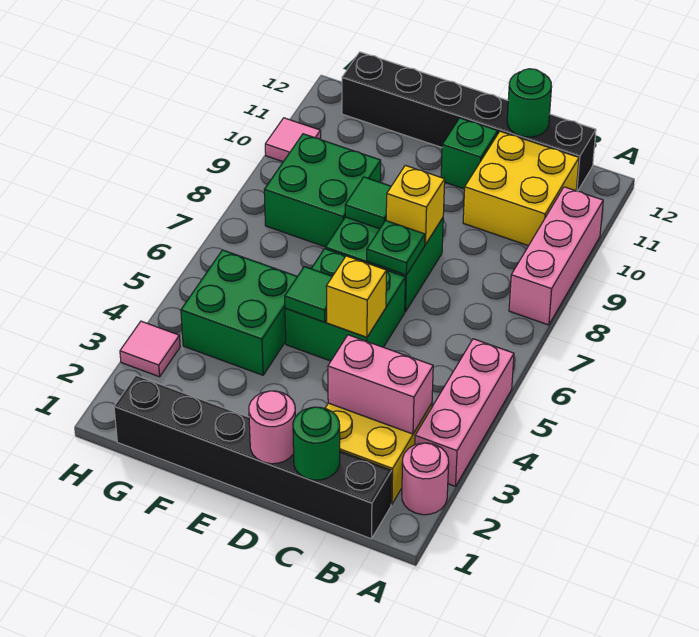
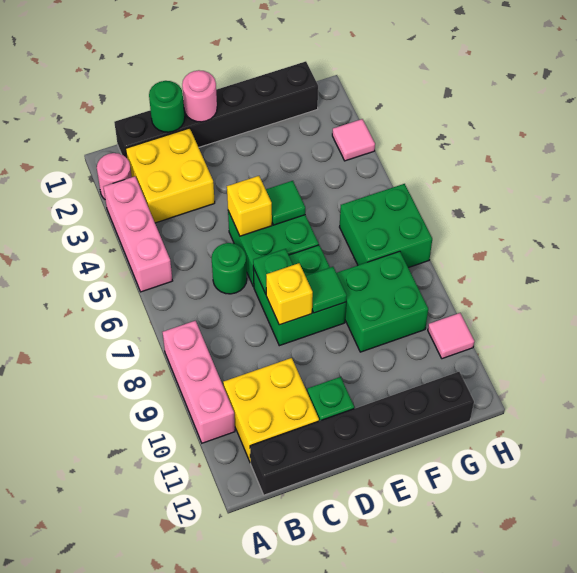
pink brick B3:C3 level 2 -> none
green round brick C12 level 2 -> green round brick C6 level 1
green brick F4:G5 level 1 -> green brick G6:H7 level 1

